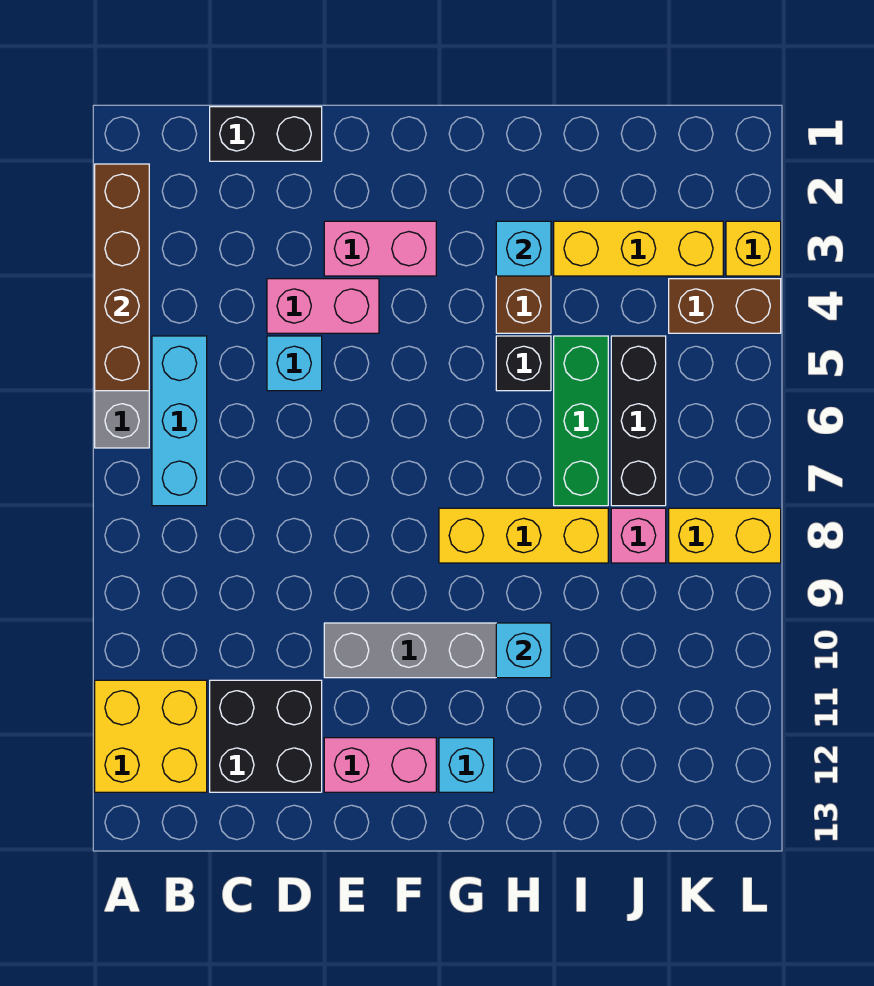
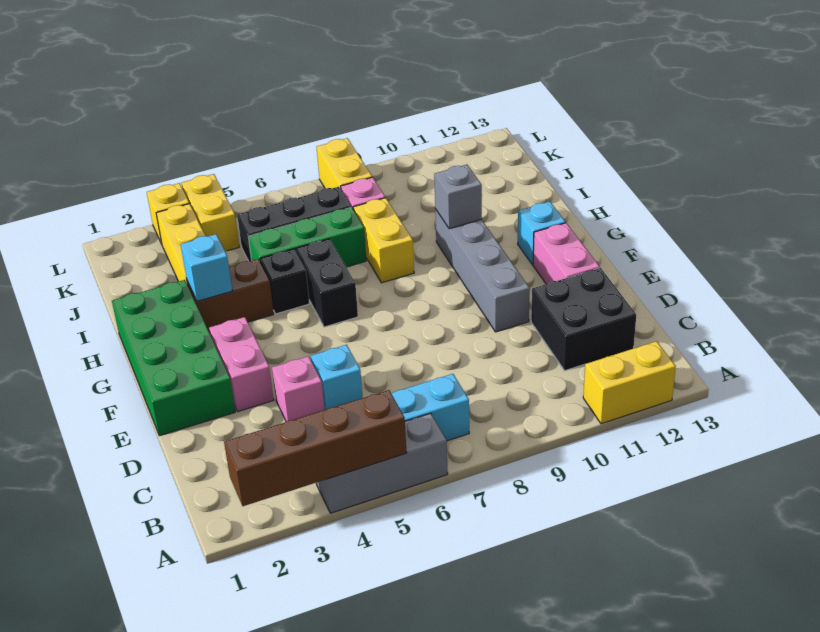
yellow brick A11:B12 level 1 -> yellow brick A11:A12 level 1
black brick C1:D1 level 1 -> black brick G6:H6 level 1
pink brick D4:E4 level 1 -> pink brick D4 level 1
none -> green brick E1:H2 level 1
yellow brick G8:I8 level 1 -> yellow brick H8:I8 level 1
cyan brick H10 level 2 -> grey brick H10 level 2
brown brick K4:L4 level 1 -> yellow brick K4:L4 level 1

